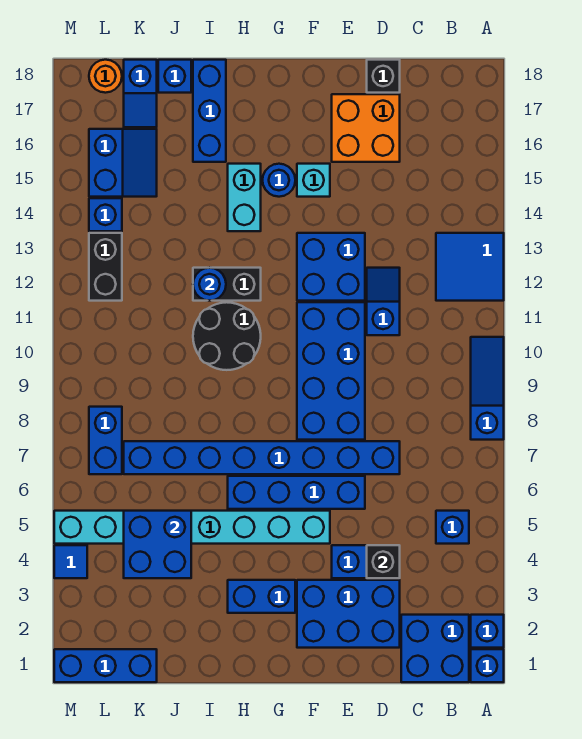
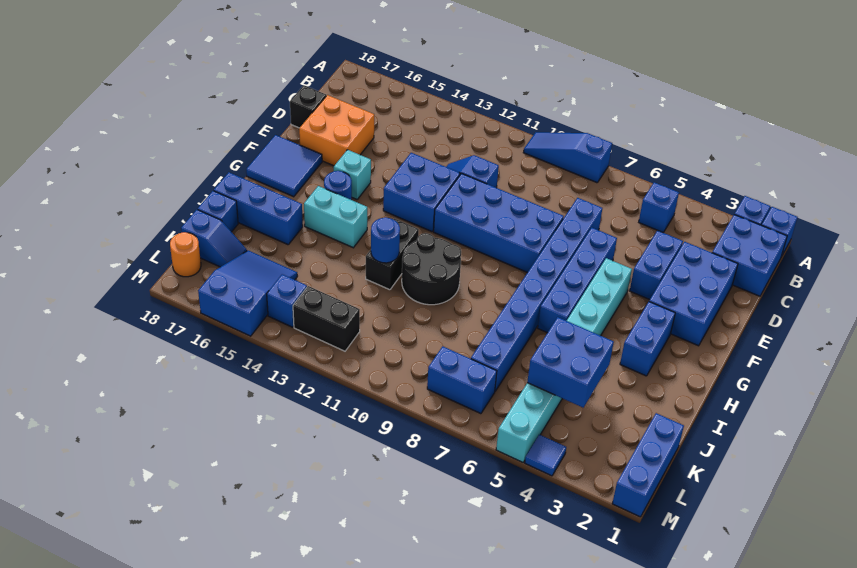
blue tile A12:B13 level 1 -> blue tile F17:G18 level 1
black brick D4 level 2 -> none
blue slope K15:L16 level 1 top L -> blue slope K15:M16 level 1 top M

